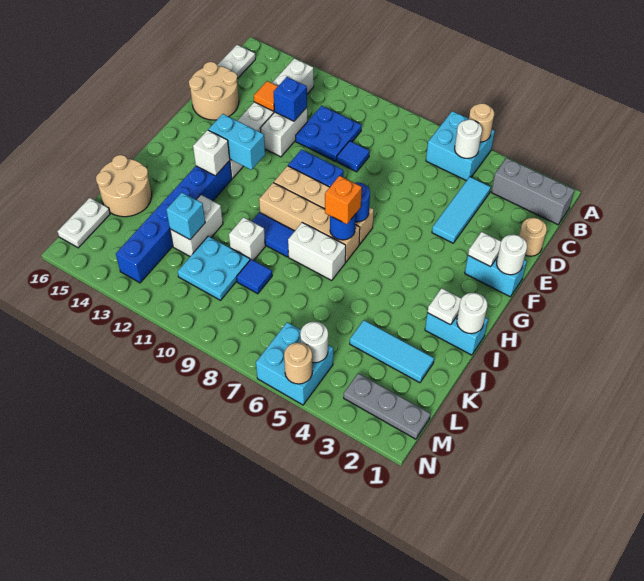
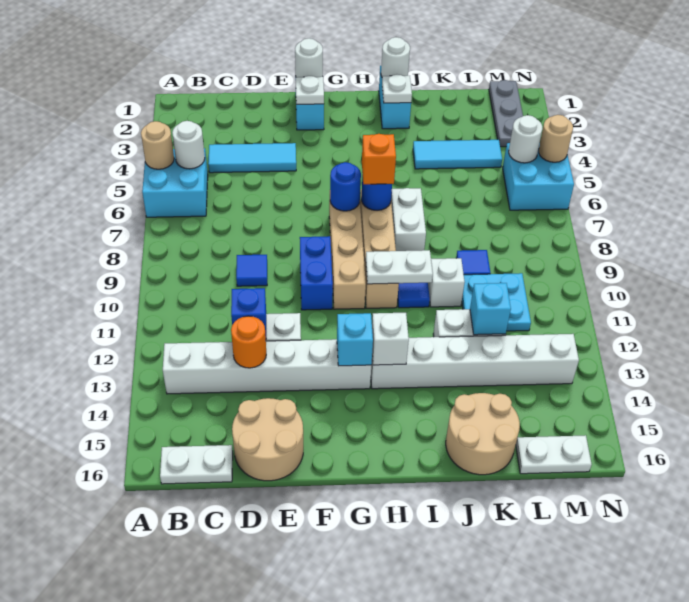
grey brick B1:B3 level 1 -> none
blue plate C10:D11 level 1 -> none
tan round brick D1 level 1 -> none
orange tile D13 level 2 -> orange round brick D13 level 2
cyan brick G12:G13 level 2 -> cyan brick G13 level 2
none -> white plate H10:I10 level 2
blue brick H13:M13 level 1 -> white brick H13:M13 level 1
cyan tile K2:K4 level 1 -> cyan tile J4:L4 level 1

